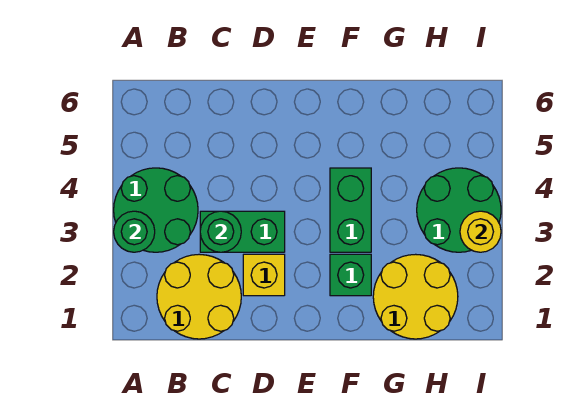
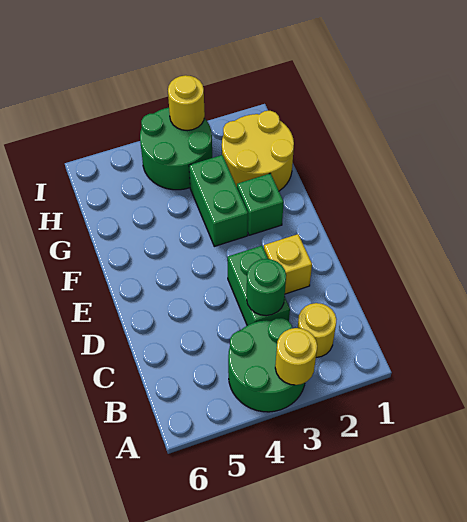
green round brick A3 level 2 -> yellow round brick A3 level 2
yellow round brick B1:C2 level 1 -> yellow round brick B2 level 1
green brick F3:F4 level 1 -> green brick F3:G3 level 1

